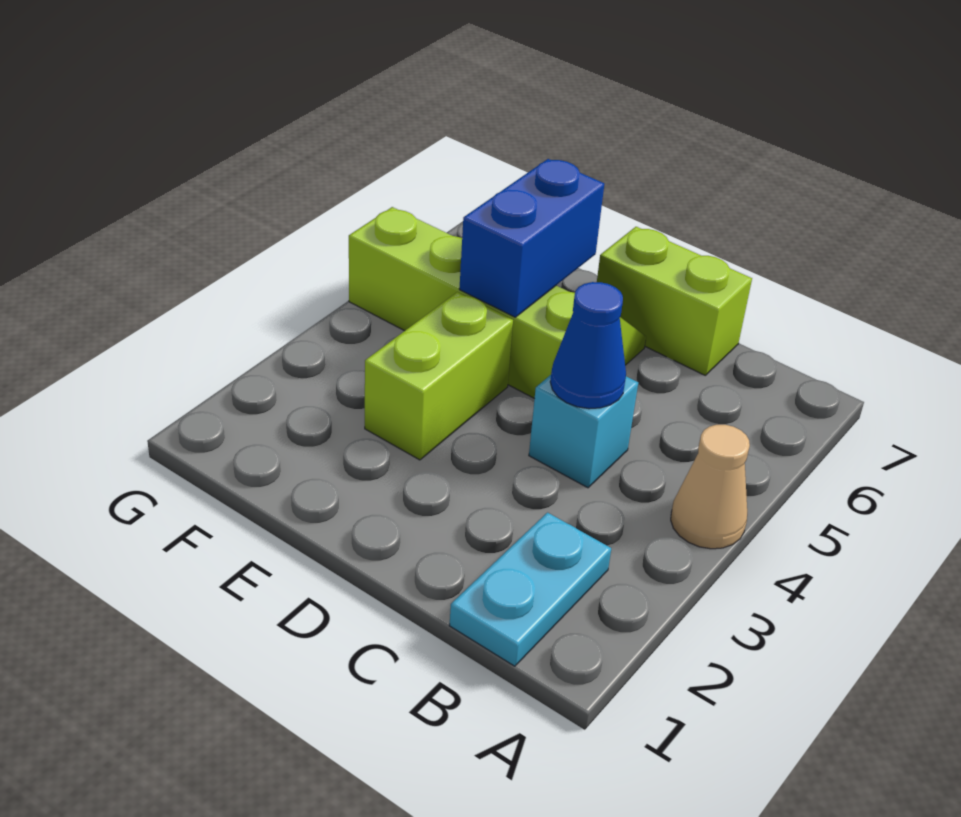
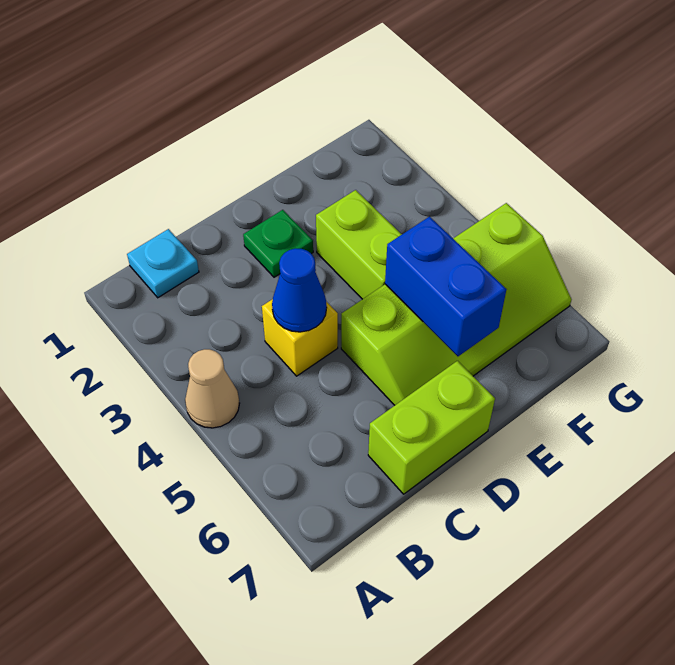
cyan plate B1:B2 level 1 -> cyan plate B1 level 1
cyan brick C4 level 1 -> yellow brick C4 level 1
none -> green plate D2 level 1

